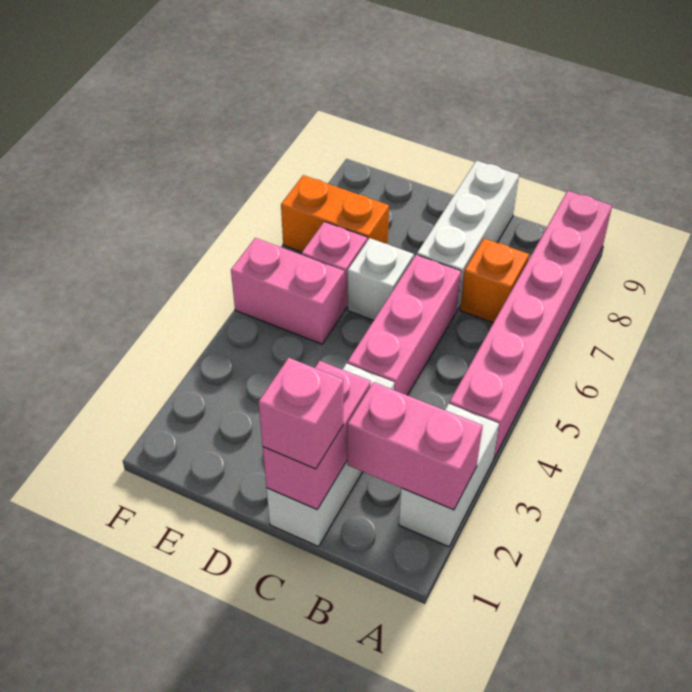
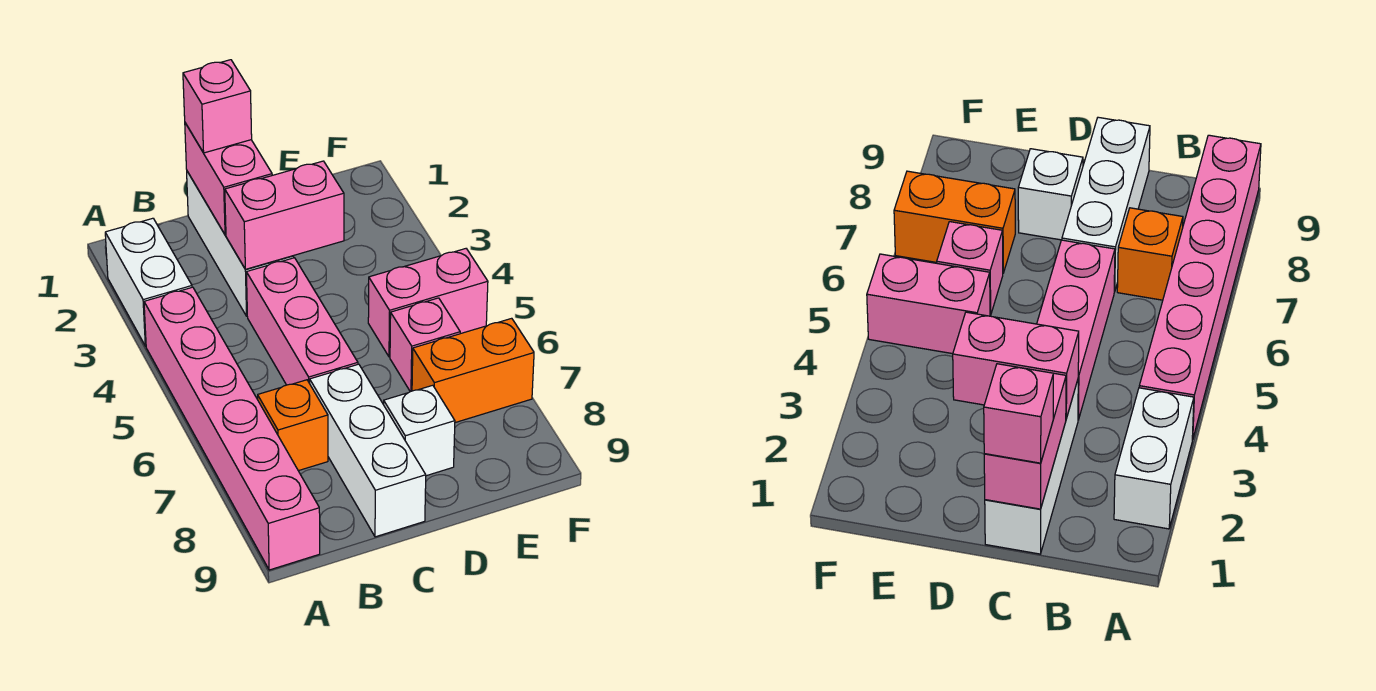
pink brick A2:B2 level 2 -> pink brick C3:D3 level 2
white brick D6 level 1 -> white brick D8 level 1

